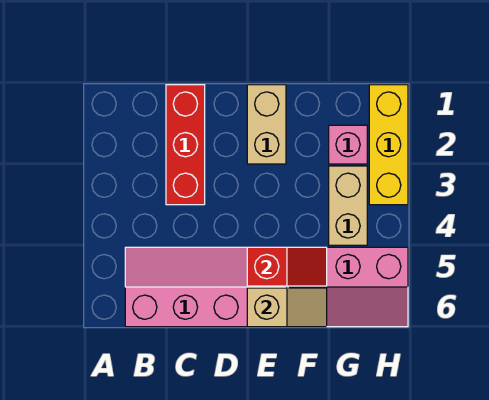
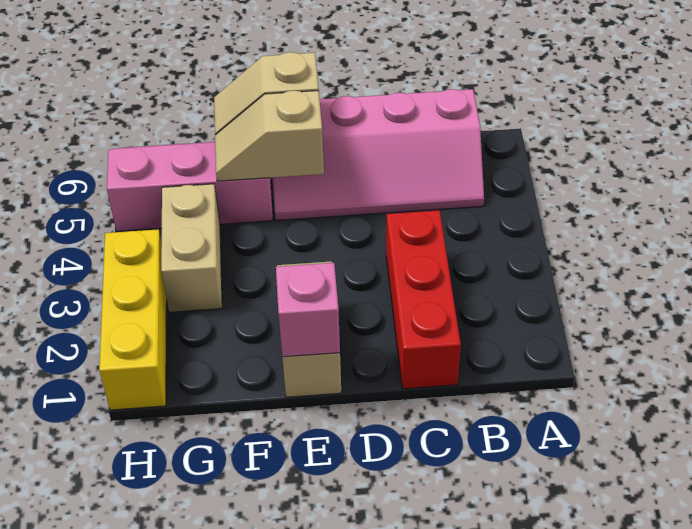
red slope E5:F5 level 2 top E -> tan slope E5:F5 level 2 top E
pink brick G2 level 1 -> pink brick E1 level 2

